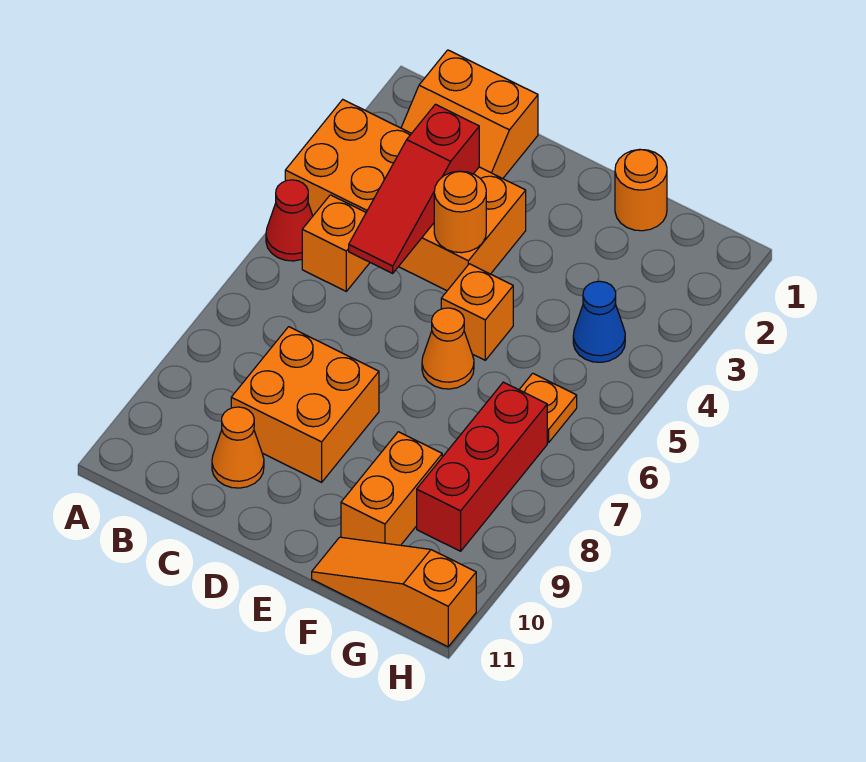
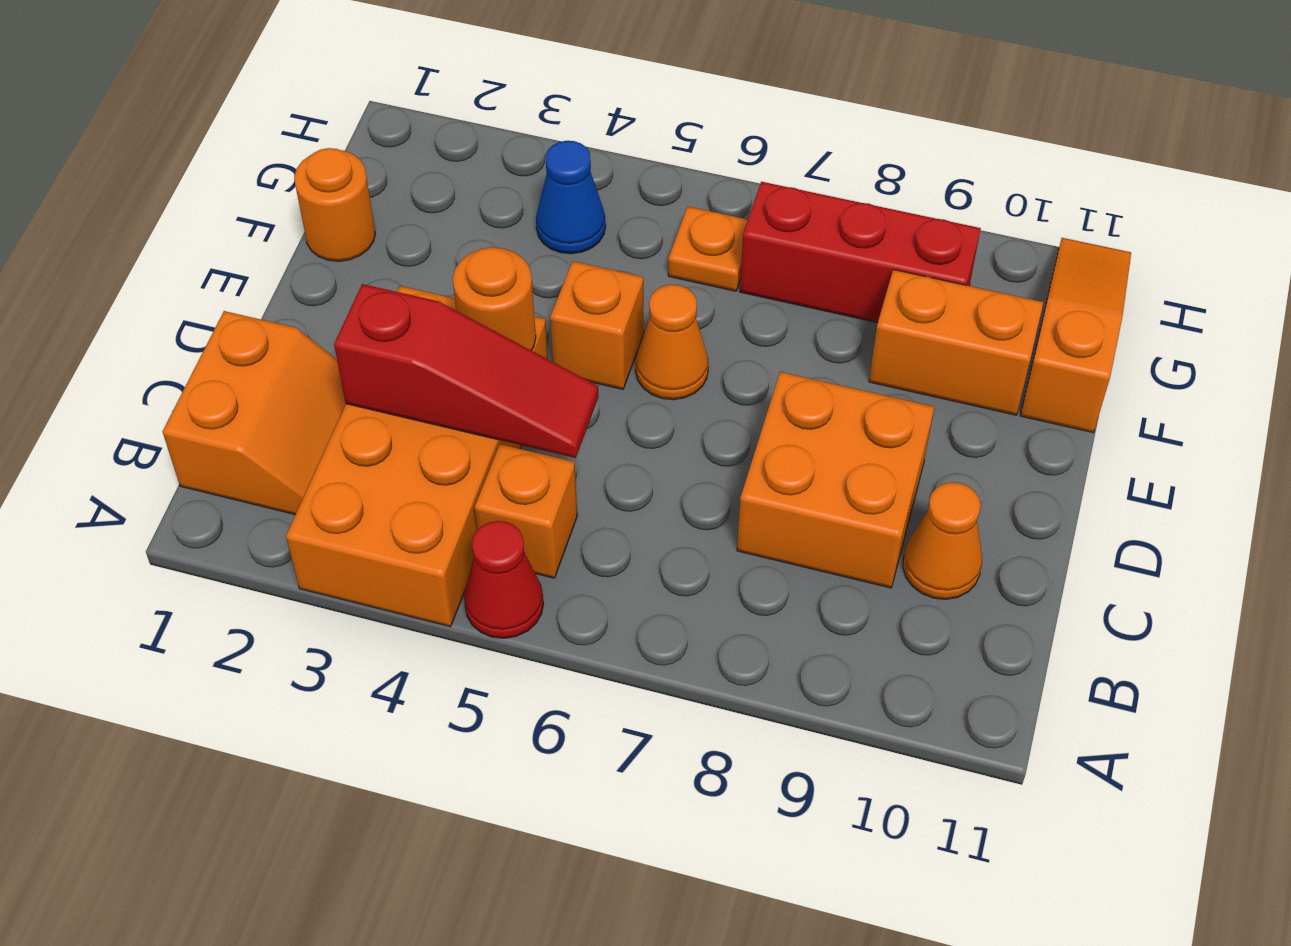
orange slope F11:H11 level 1 top H -> orange slope F11:H11 level 1 top F

